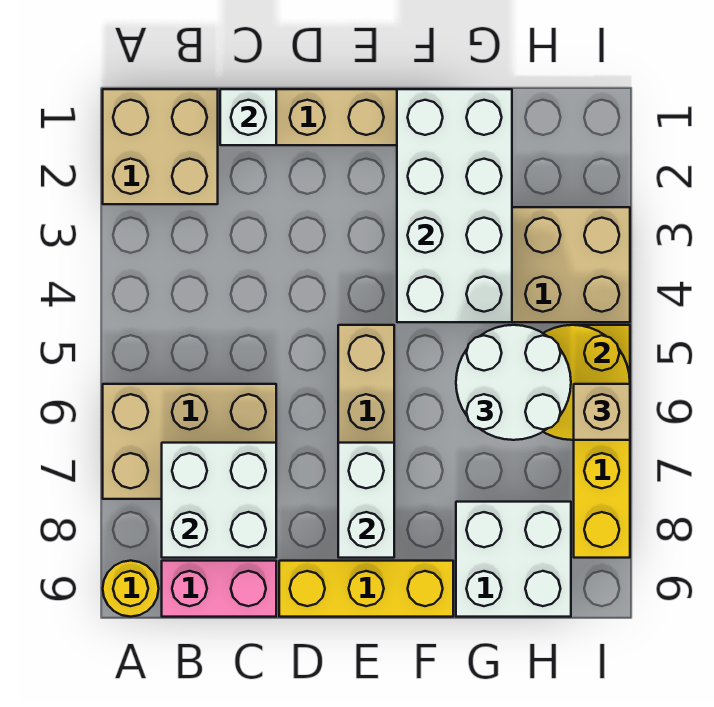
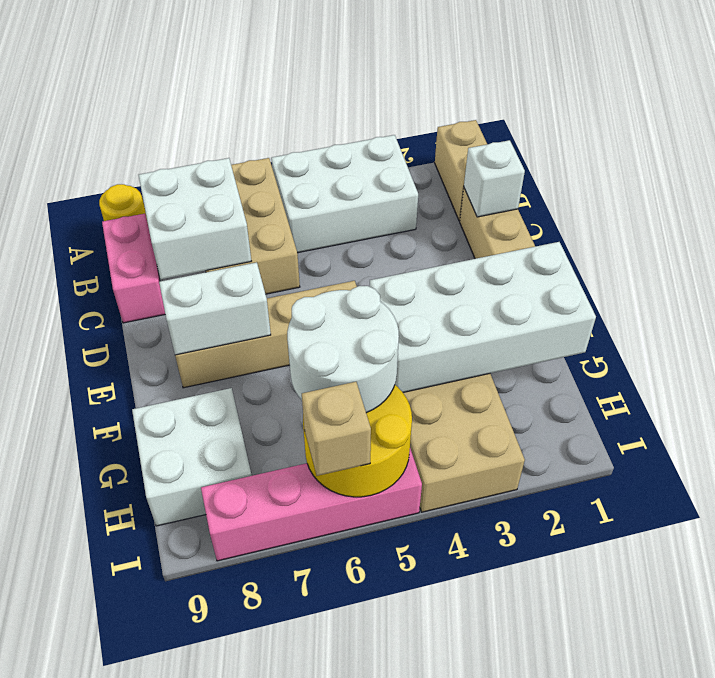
tan brick A1:B2 level 1 -> tan brick A1:B1 level 1
none -> white brick A3:B5 level 1
yellow brick D9:F9 level 1 -> none
yellow brick I5:I8 level 1 -> pink brick I5:I8 level 1

